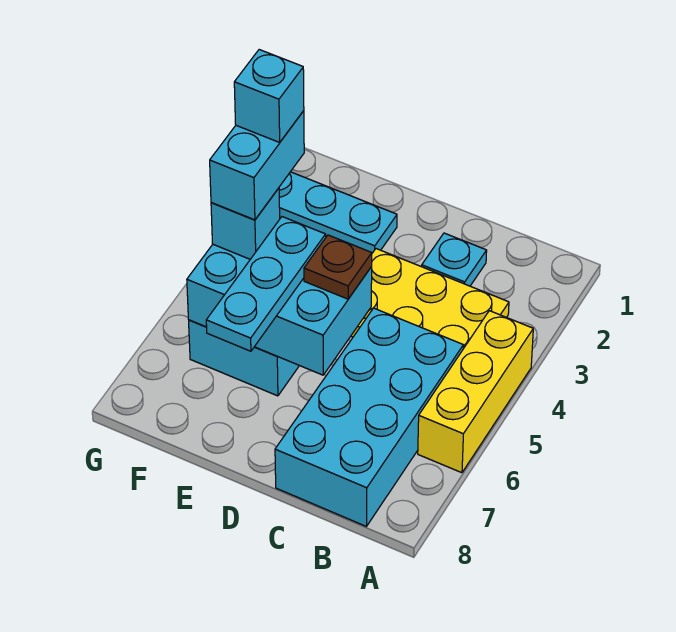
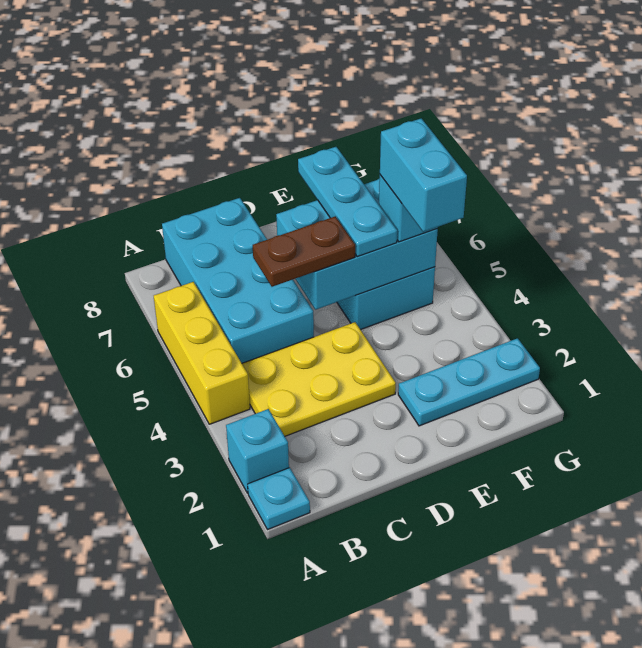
cyan plate C2 level 1 -> cyan plate A1 level 1
brown plate D5 level 3 -> brown plate C5:D5 level 3
cyan brick F4 level 5 -> cyan brick A2 level 1

